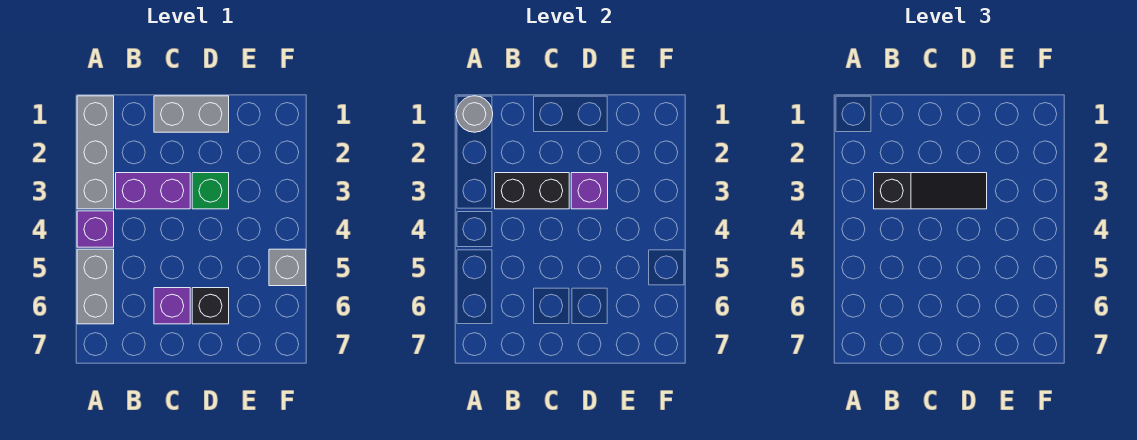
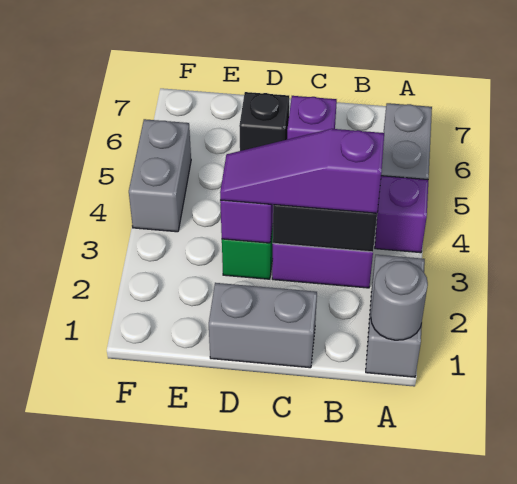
grey brick A1:A3 level 1 -> grey brick A1:A2 level 1
black slope B3:D3 level 3 top B -> purple slope B3:D3 level 3 top B
grey brick F5 level 1 -> grey brick F4:F5 level 1

